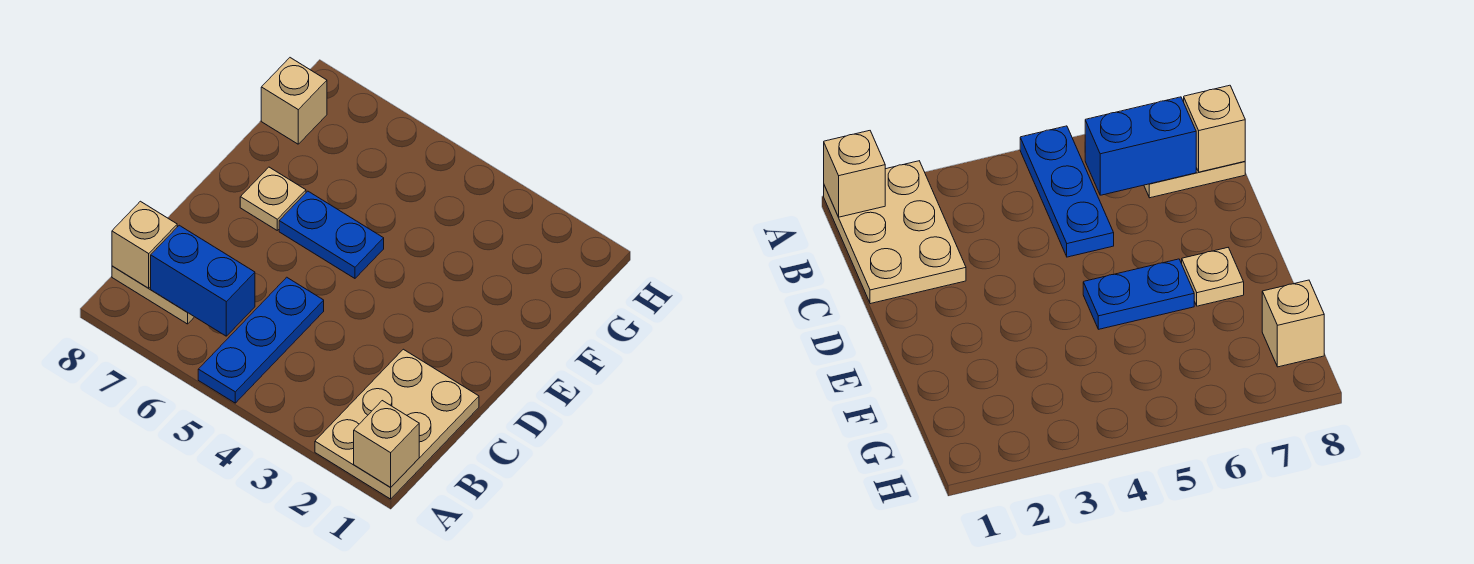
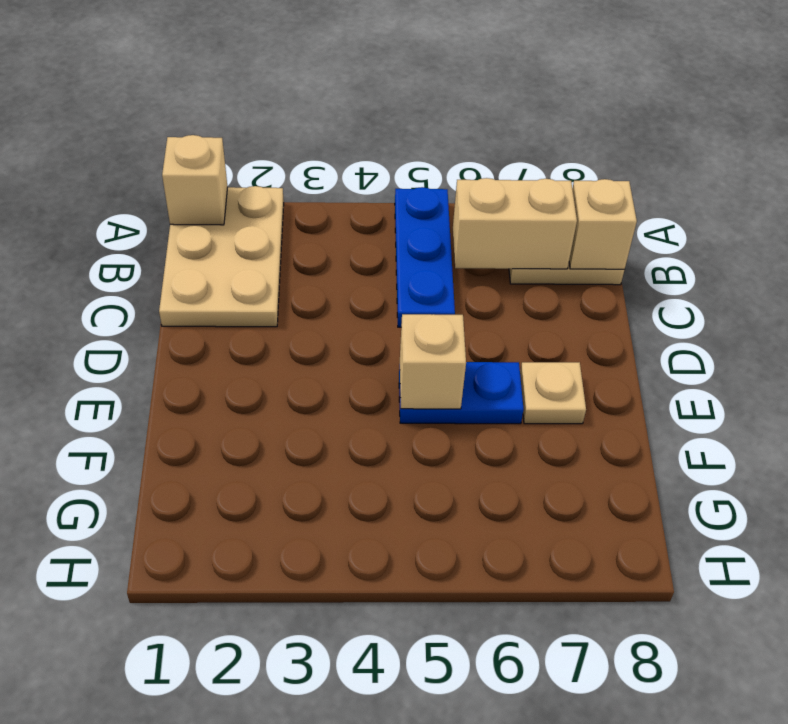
blue brick B6:B7 level 2 -> tan brick B6:B7 level 2
tan brick G8 level 1 -> tan brick E5 level 2

